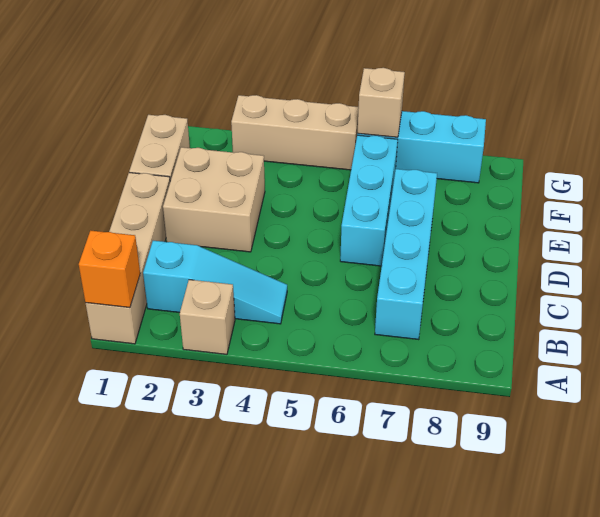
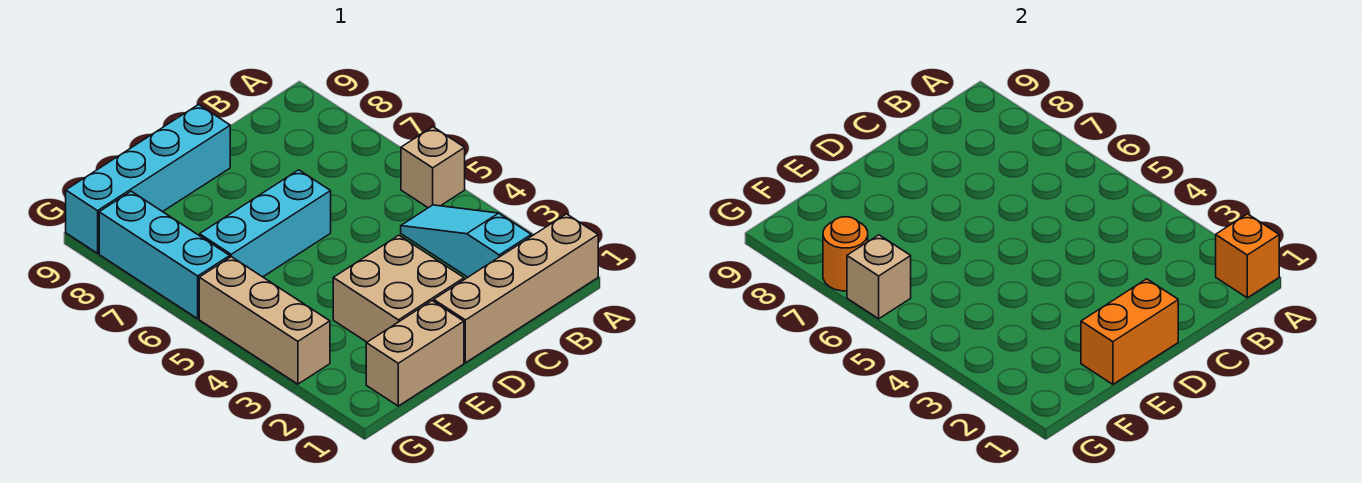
tan brick A3 level 1 -> tan brick A5 level 1
cyan brick B7:E7 level 1 -> cyan brick D9:G9 level 1
none -> orange brick D1:E1 level 2
none -> orange round brick G7 level 2

